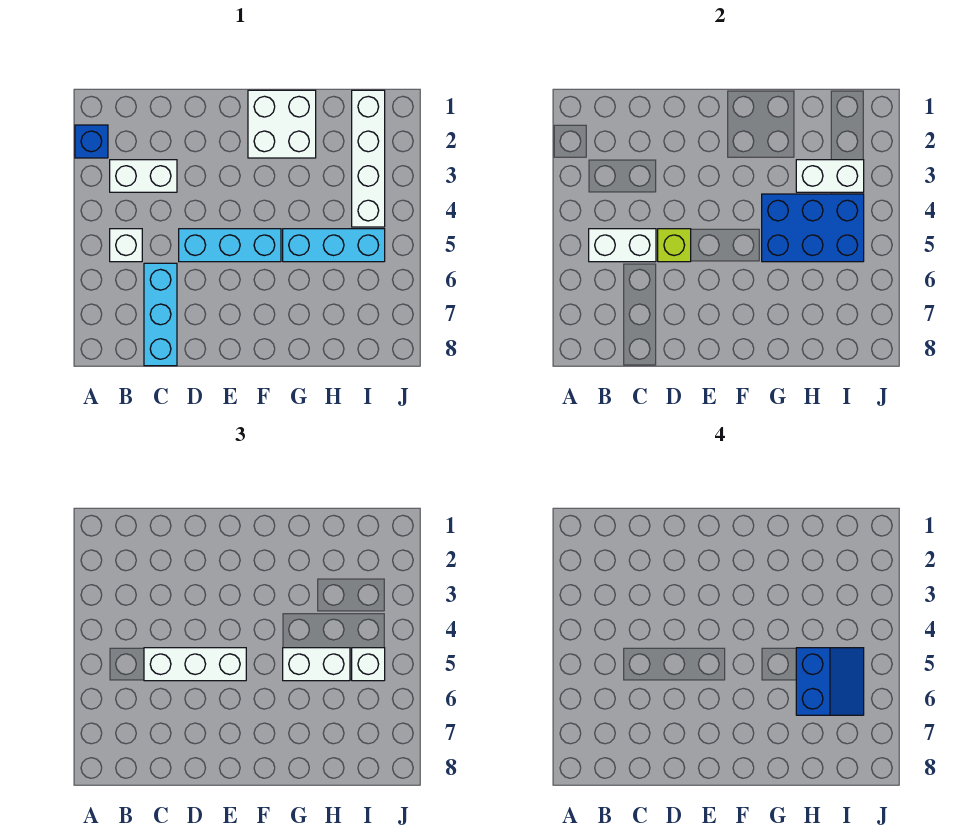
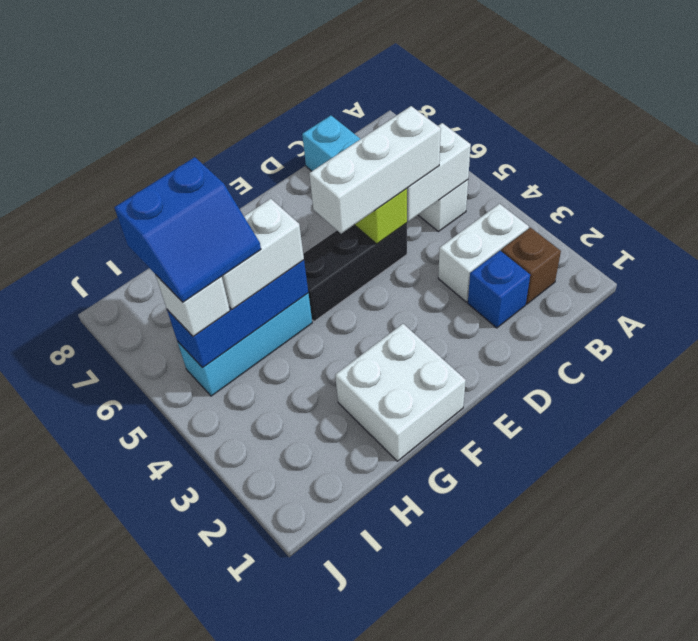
blue brick A2 level 1 -> blue brick C2 level 1
none -> brown brick B2 level 1
cyan brick D5:F5 level 1 -> black brick D5:F5 level 1
blue brick G4:I5 level 2 -> blue brick G5:I5 level 2
white brick H3:I3 level 2 -> none
blue slope H5:I6 level 4 top H -> blue slope H5:I6 level 4 top 6
white brick I1:I4 level 1 -> none

